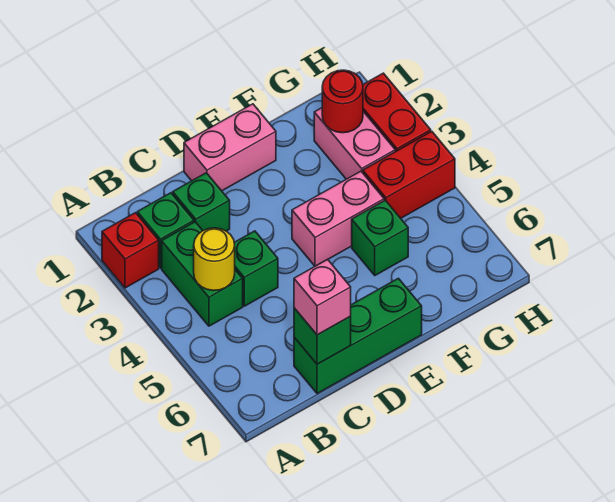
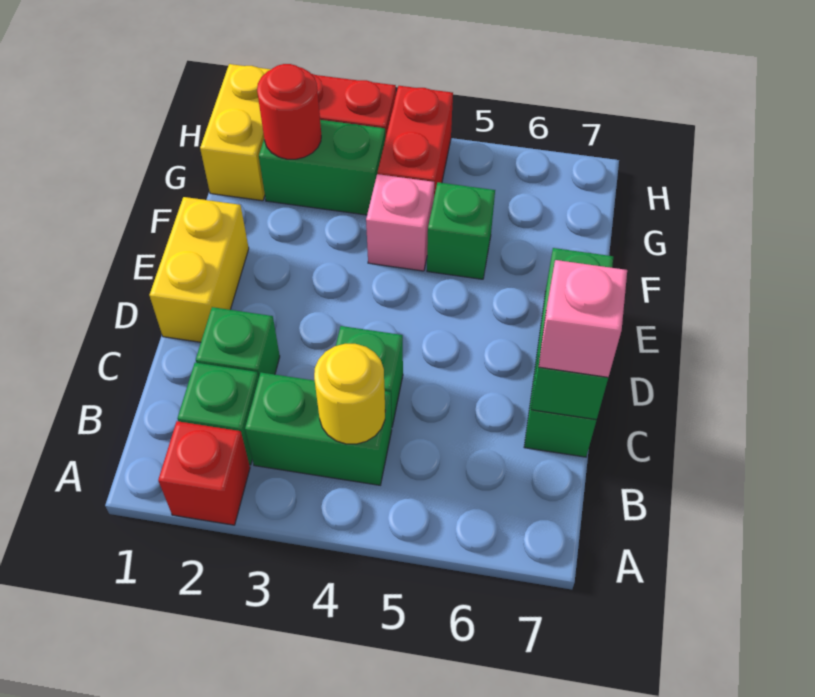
pink brick D1:E1 level 1 -> yellow brick D1:E1 level 1
pink brick E4:F4 level 1 -> pink brick F4 level 1
none -> yellow brick G1:H1 level 1
pink brick G2:G3 level 1 -> green brick G2:G3 level 1

